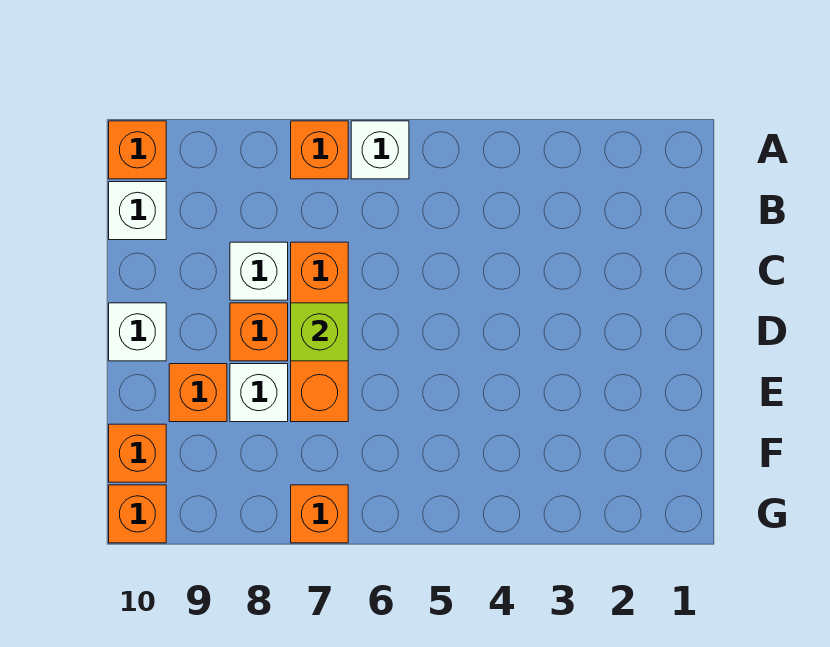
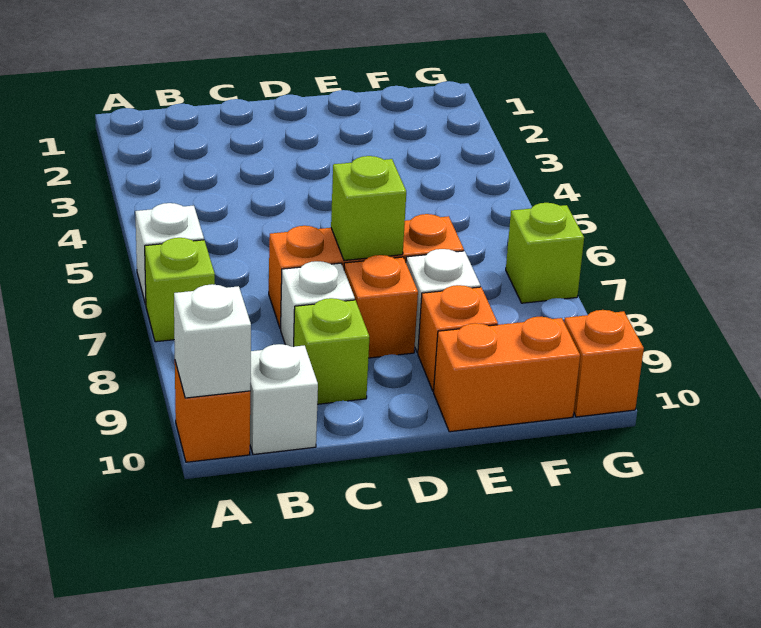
orange brick A7 level 1 -> lime brick A7 level 1
none -> lime brick C9 level 1
white brick D10 level 1 -> white brick A10 level 2
orange brick F10 level 1 -> orange brick E10:F10 level 1
orange brick G7 level 1 -> lime brick G7 level 1

